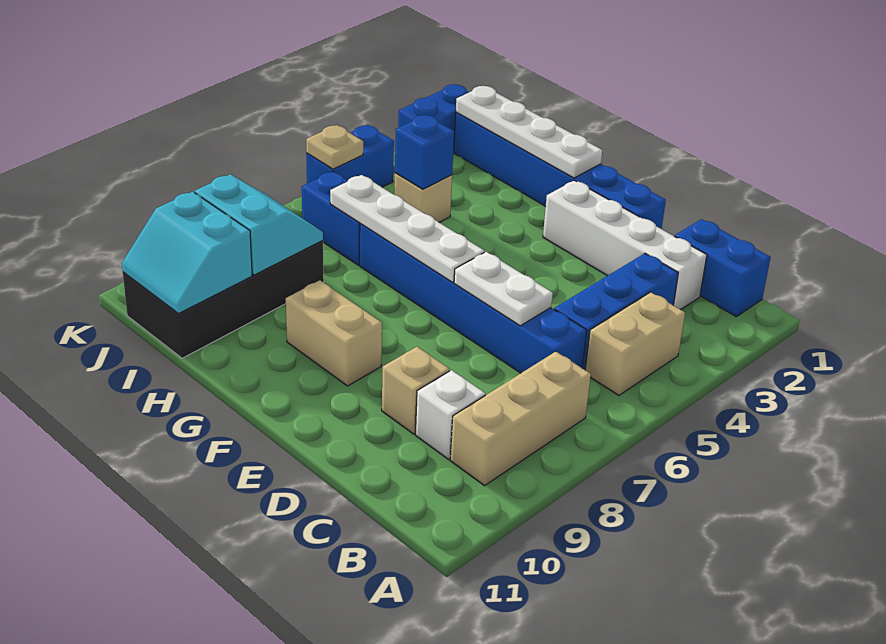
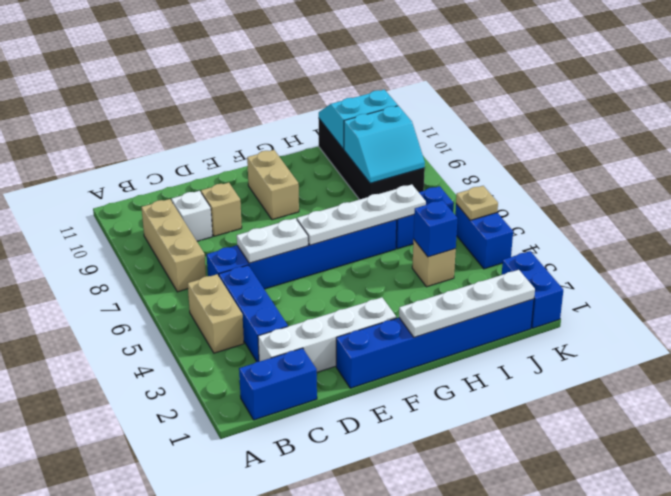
tan brick F9:G9 level 1 -> tan brick F9:F10 level 1

